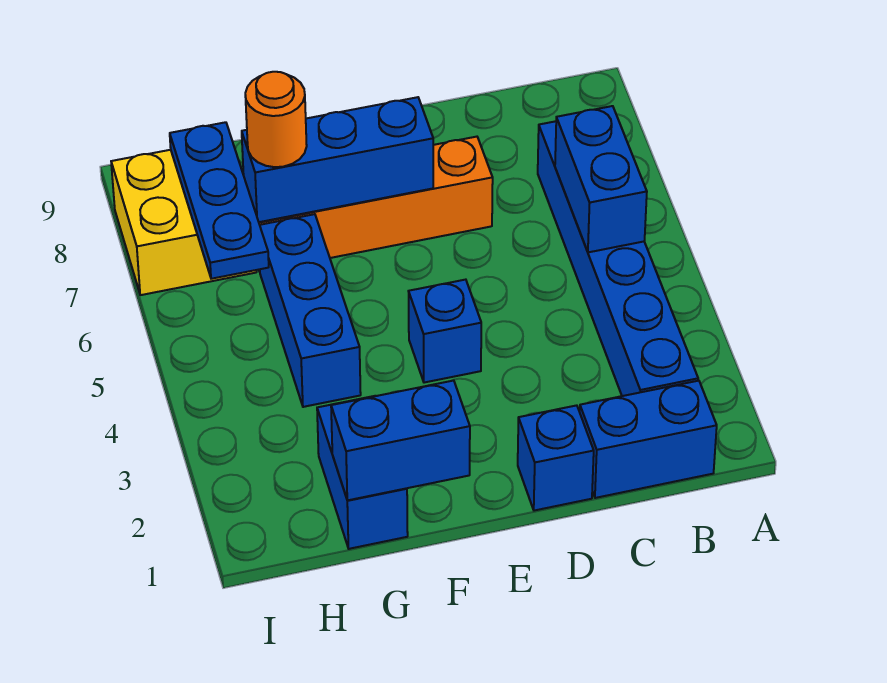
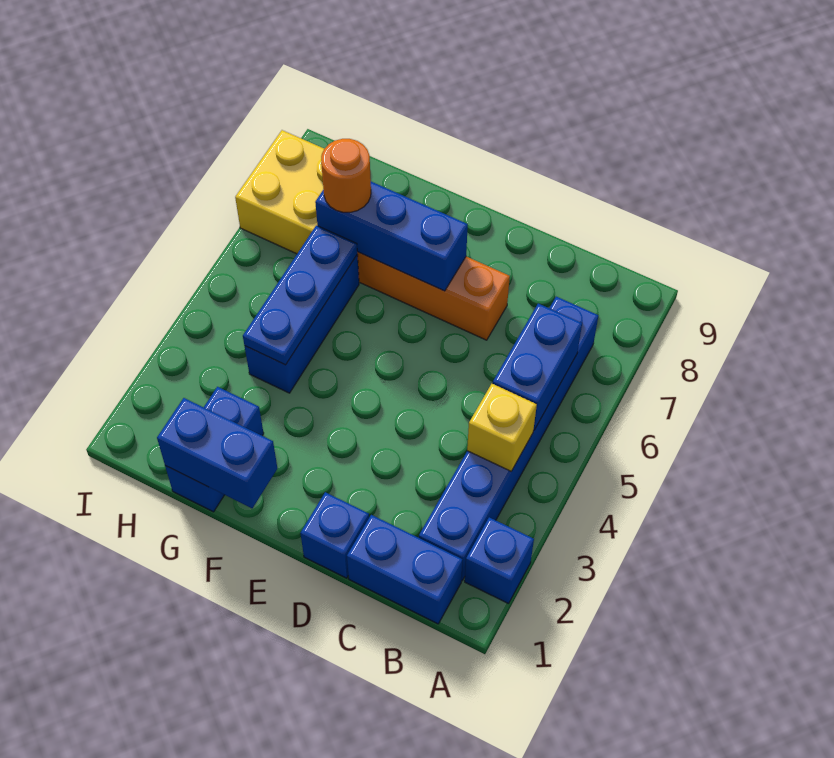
none -> yellow brick B4 level 2
blue brick E4 level 1 -> blue brick A2 level 1
blue plate H6:H8 level 2 -> blue plate G4:G6 level 2

